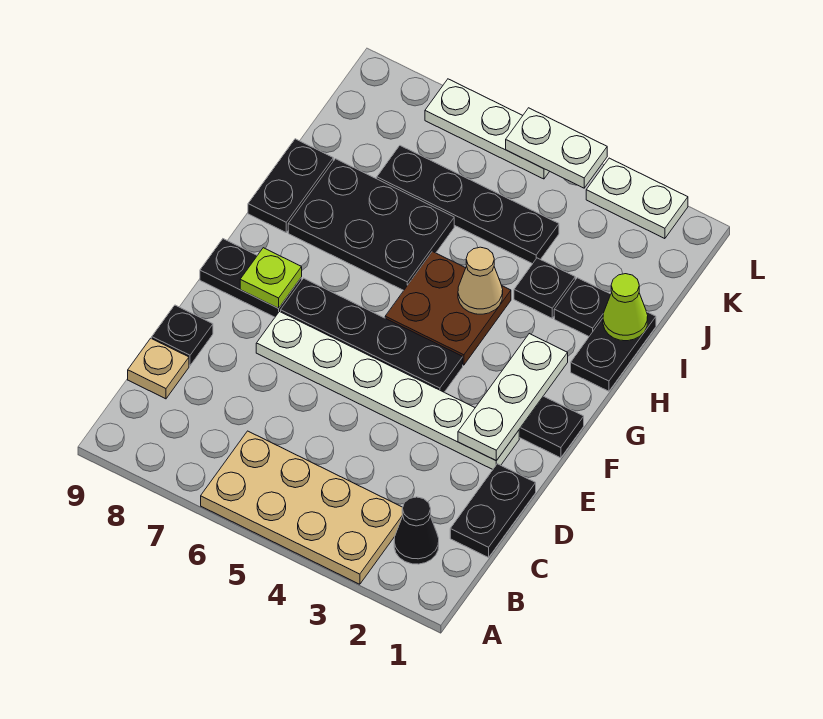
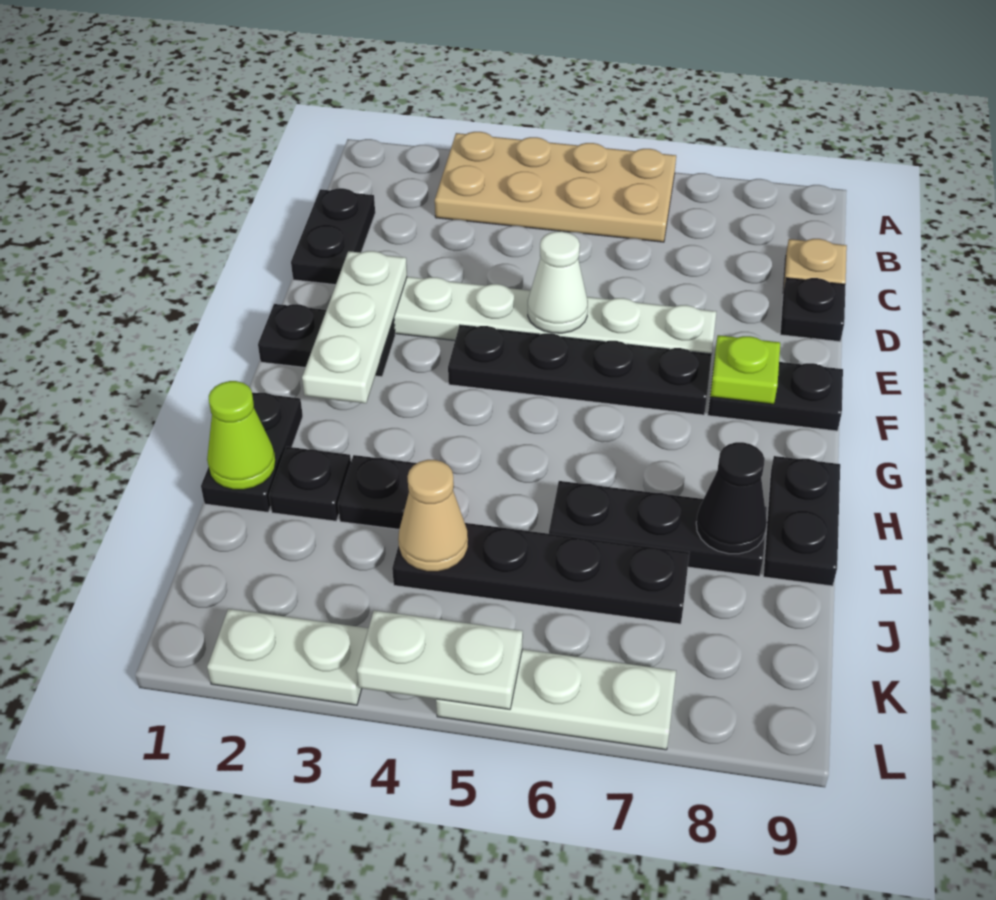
black cone B2 level 1 -> black cone I8 level 2
none -> white cone E5 level 2
brown plate G4:H5 level 1 -> none
tan cone H4 level 2 -> tan cone J4 level 2
black plate H6:I8 level 1 -> black plate I6:I8 level 1

